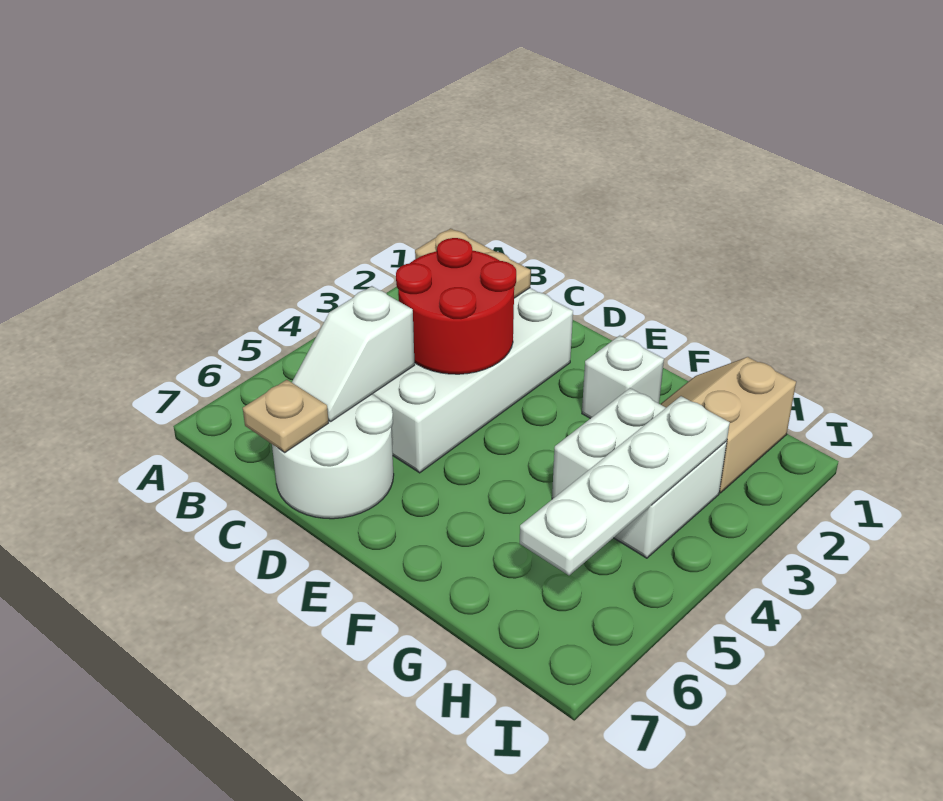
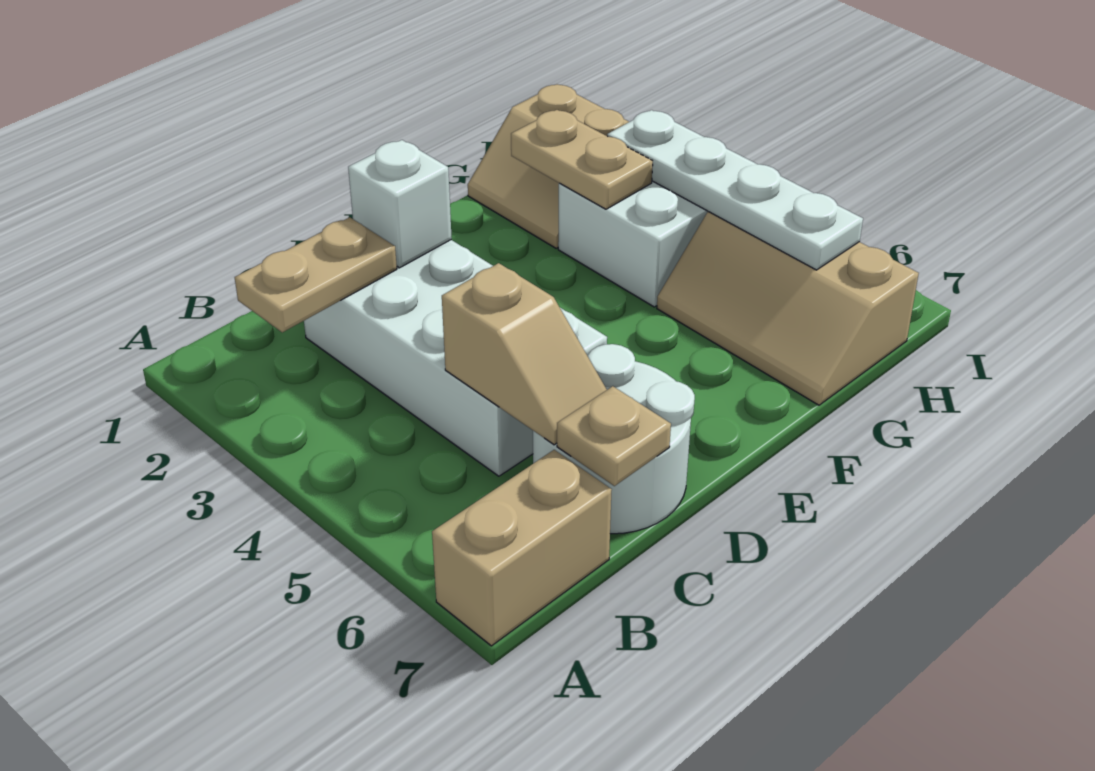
none -> tan brick A7:B7 level 1
red round brick C3:D4 level 2 -> none
white slope C5:C6 level 2 top 5 -> tan slope C5:C6 level 2 top 5
white brick F2 level 1 -> white brick D2 level 2
none -> tan plate G2:G3 level 2
none -> tan slope G5:H7 level 1 top H

